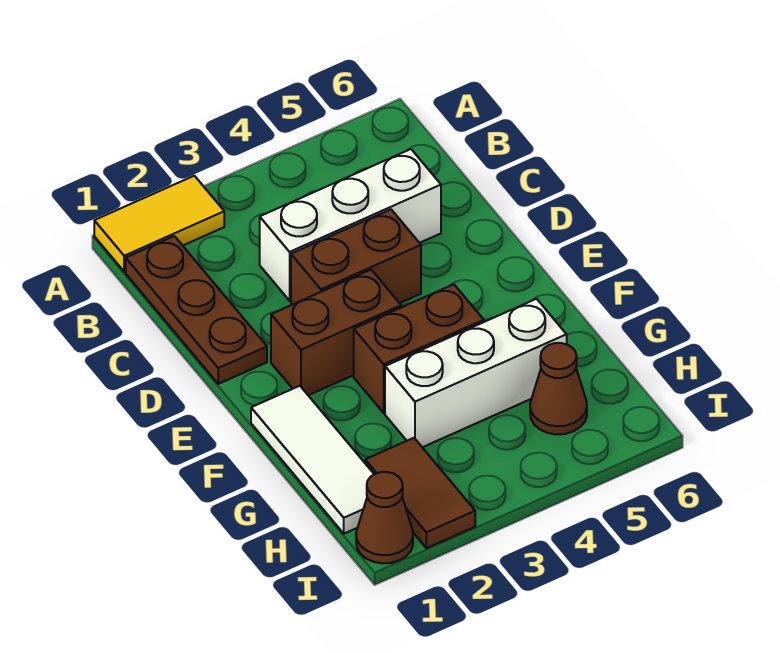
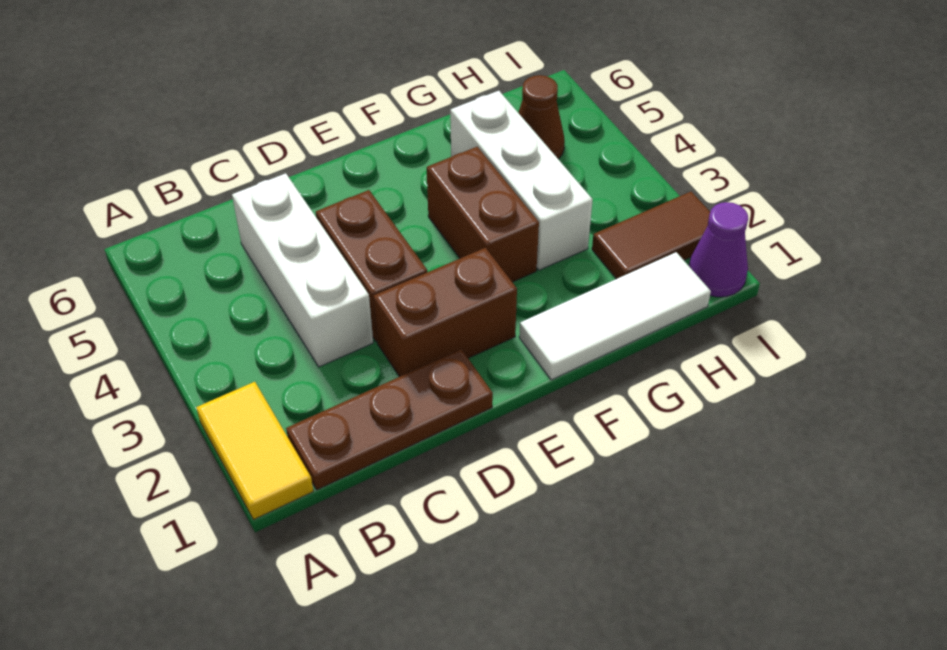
brown brick E2:E3 level 1 -> brown brick D2:E2 level 1
brown cone I1 level 1 -> purple cone I1 level 1

